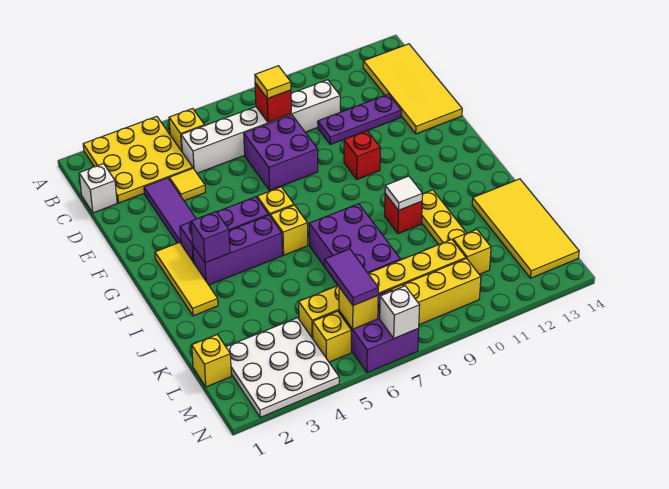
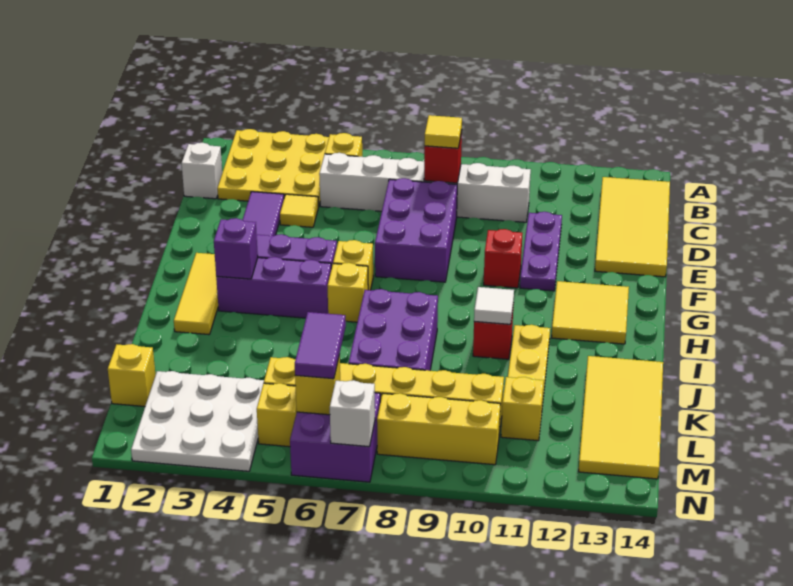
purple brick D7:E8 level 1 -> purple brick D7:F8 level 1
purple plate D10:D12 level 1 -> purple plate D11:F11 level 1
none -> yellow tile G12:H13 level 1

